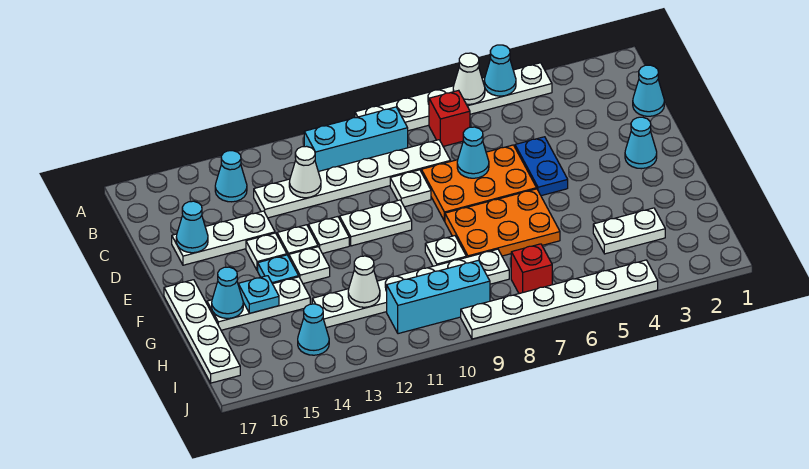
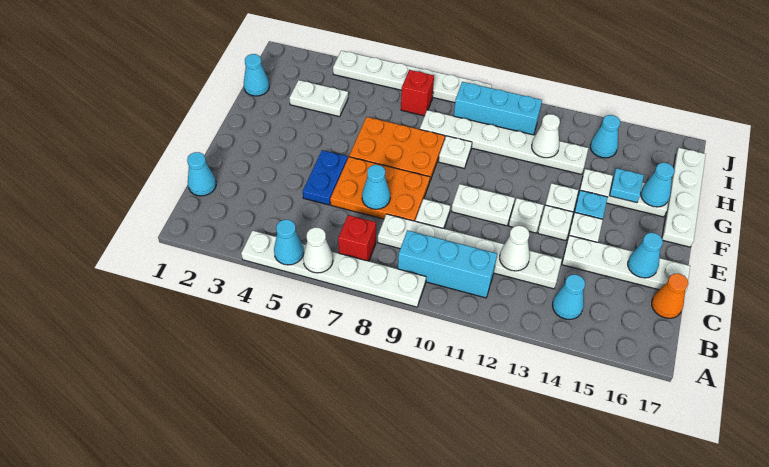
none -> orange cone C17 level 1
white plate D14:D16 level 1 -> white plate D14:D17 level 1
cyan cone E2 level 1 -> cyan cone H1 level 1

